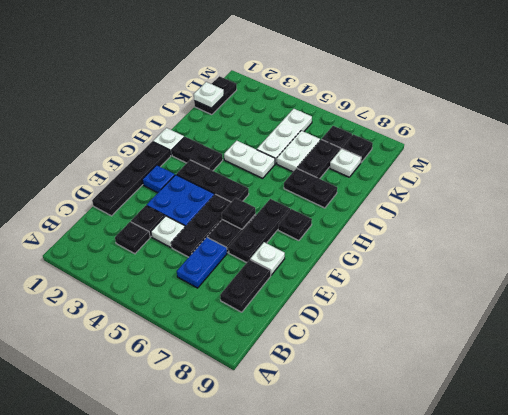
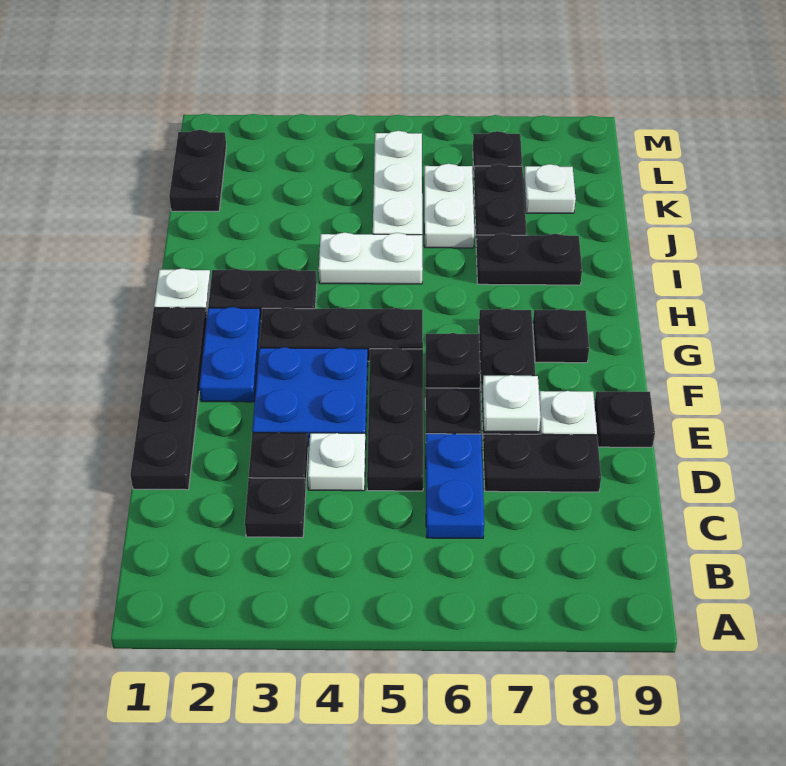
black plate C8:D8 level 1 -> black plate D7:D8 level 1
blue plate F2 level 1 -> blue plate F2:G2 level 1
white plate K1 level 2 -> white plate E7 level 2
black plate L8 level 1 -> black plate E9 level 1

